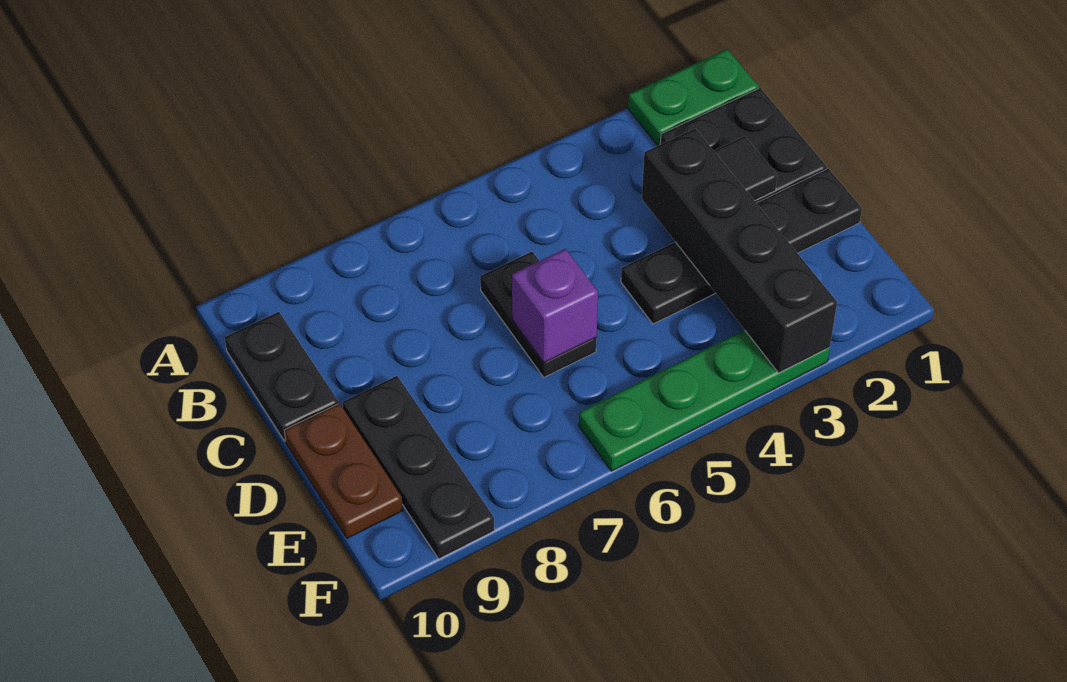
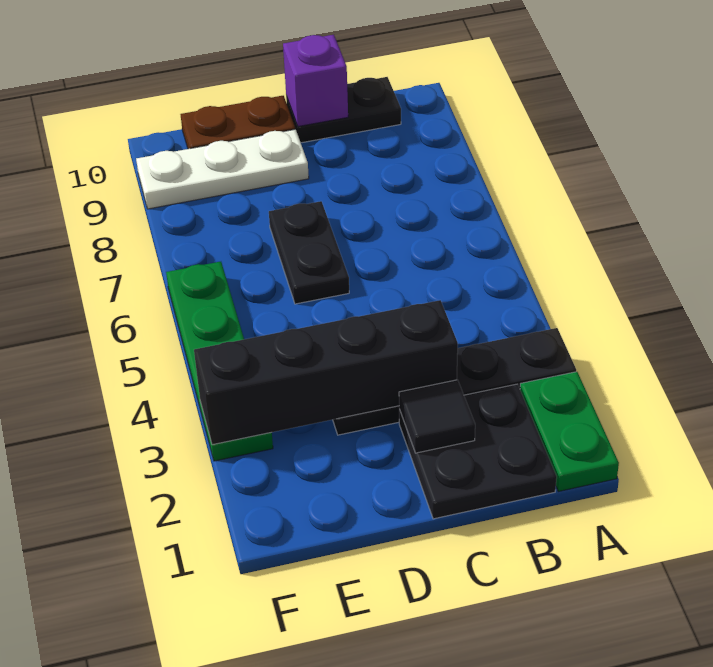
black plate C6:D6 level 1 -> black plate D6:D7 level 1
black plate D1:D4 level 1 -> black plate A3:D3 level 1
purple brick D6 level 2 -> purple brick C10 level 2
black plate D9:F9 level 1 -> white plate D9:F9 level 1

